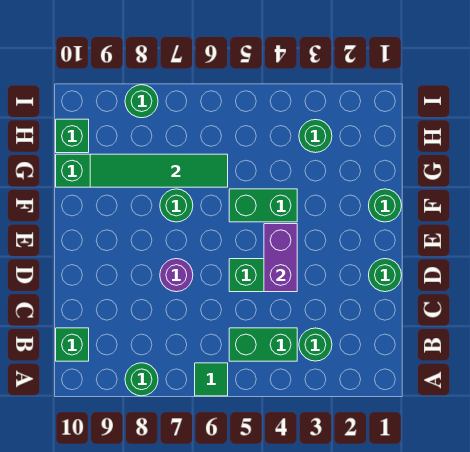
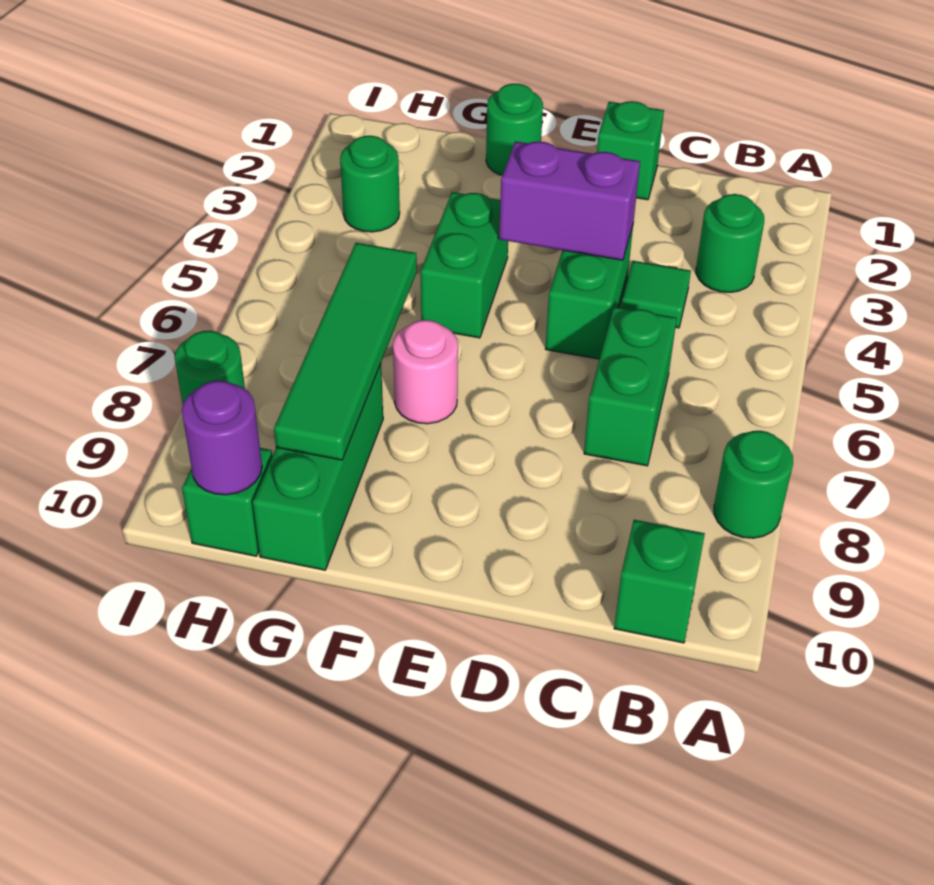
green tile A6 level 1 -> green tile C4 level 1
green brick B4:B5 level 1 -> green brick C6:C7 level 1
green round brick D1 level 1 -> green brick D1 level 1
purple round brick D7 level 1 -> purple round brick H10 level 2
green round brick F7 level 1 -> pink round brick F7 level 1

